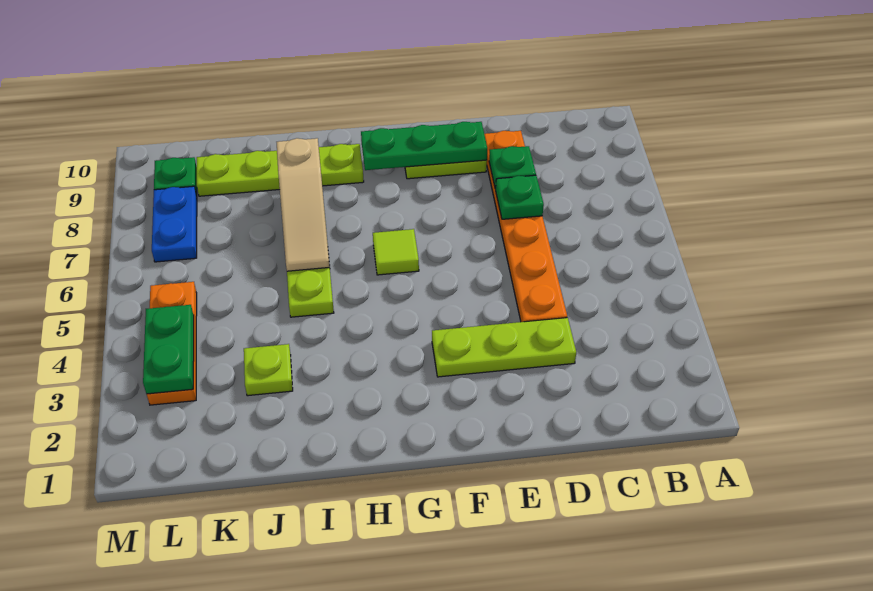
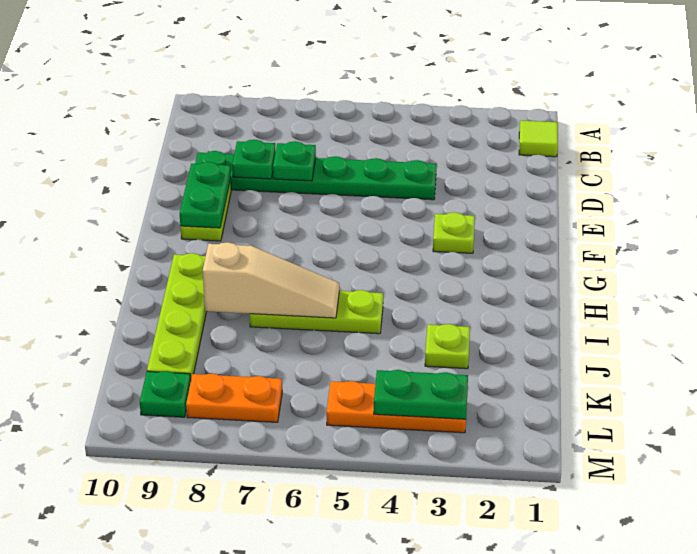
lime plate D3:F3 level 1 -> lime plate F3 level 1
orange plate D4:D9 level 1 -> green plate D4:D9 level 1
green plate E9:G9 level 2 -> green plate E9:F9 level 2
lime tile G6 level 1 -> lime tile B1 level 1
blue plate L7:L8 level 1 -> orange plate L7:L8 level 1

